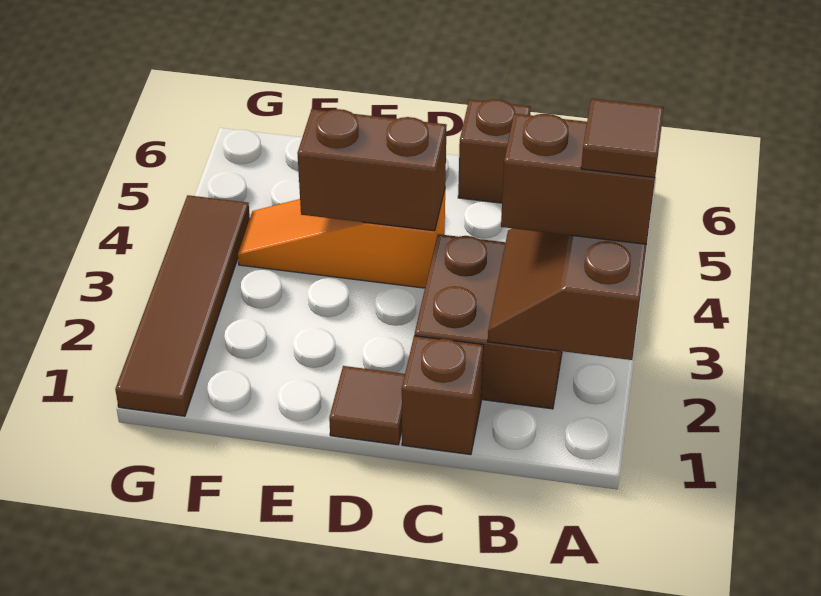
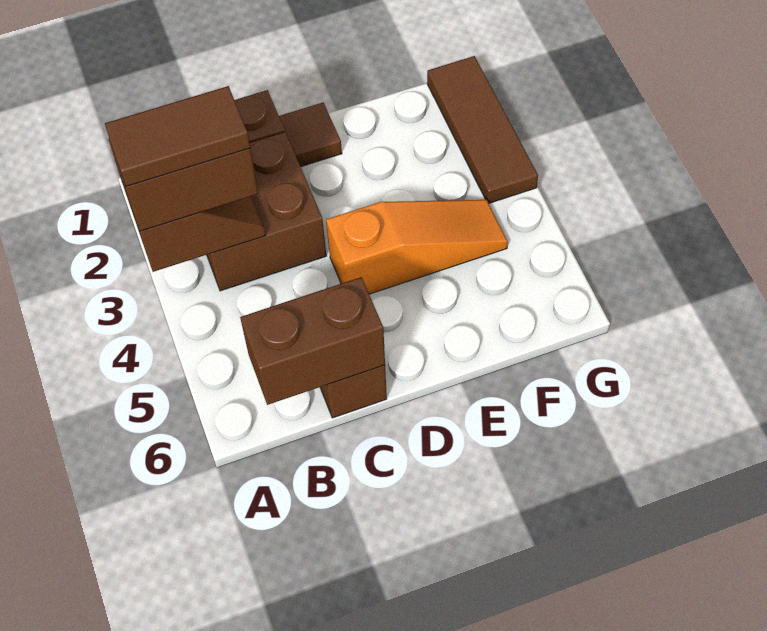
brown tile A3 level 4 -> brown tile A3:B3 level 4
brown brick D4:E4 level 2 -> brown brick B6:C6 level 2
brown tile G1:G4 level 1 -> brown tile G1:G3 level 1

